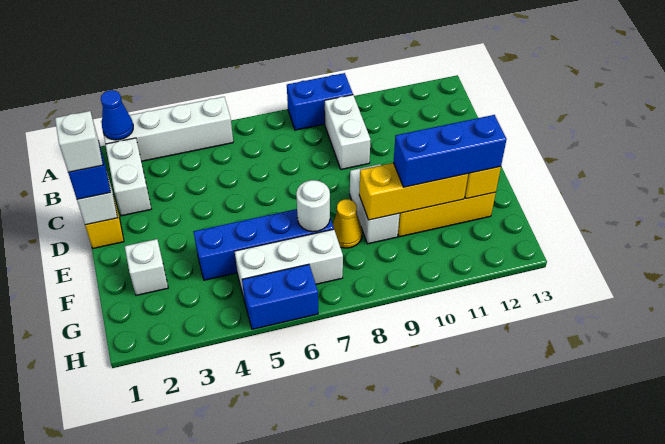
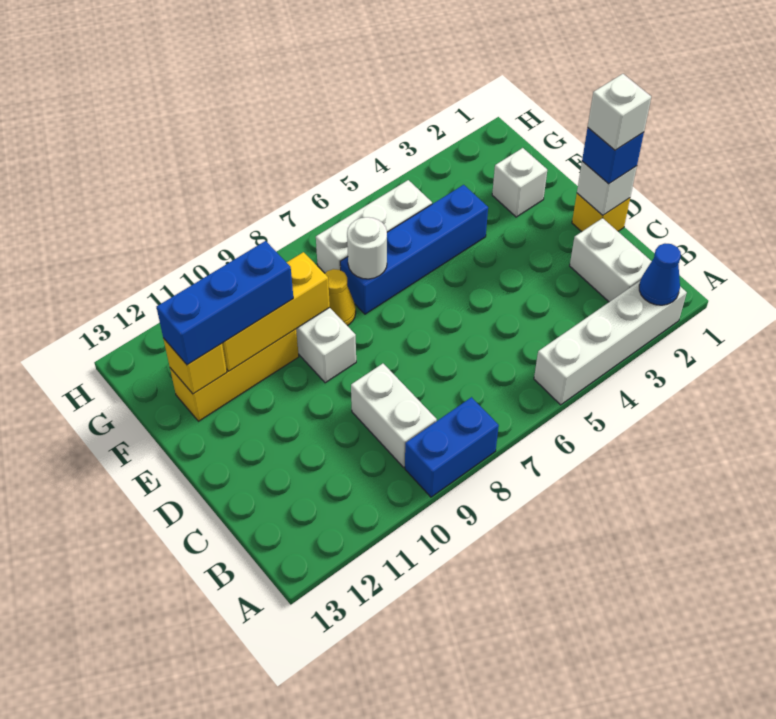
blue brick H5:H6 level 1 -> none

